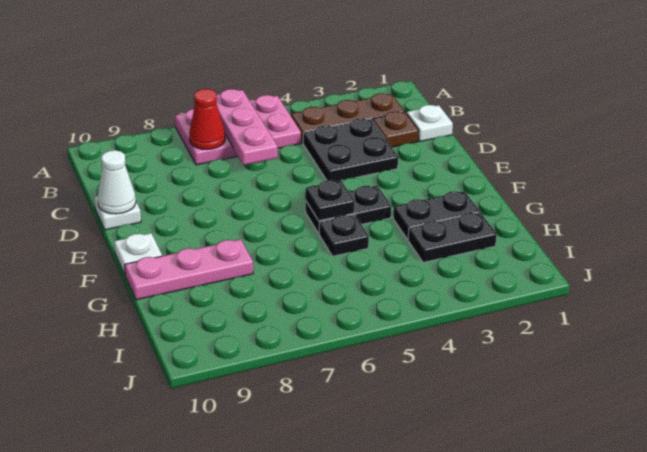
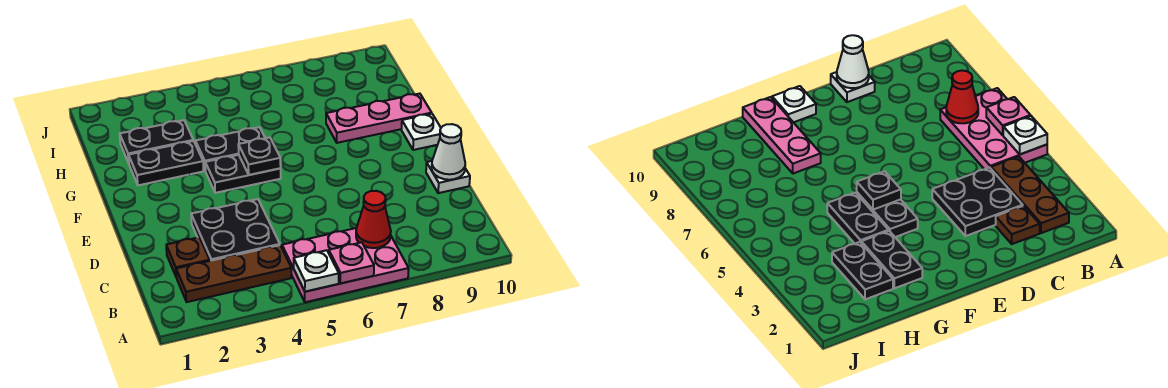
pink plate A6:C6 level 2 -> pink plate A6 level 2
white plate C1 level 1 -> white plate A5 level 2
black plate G5 level 1 -> black plate G4:G5 level 1

